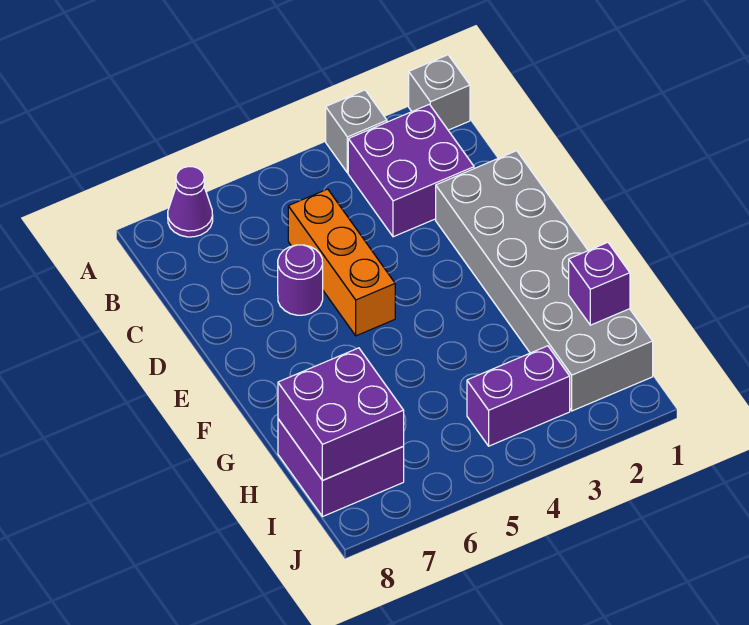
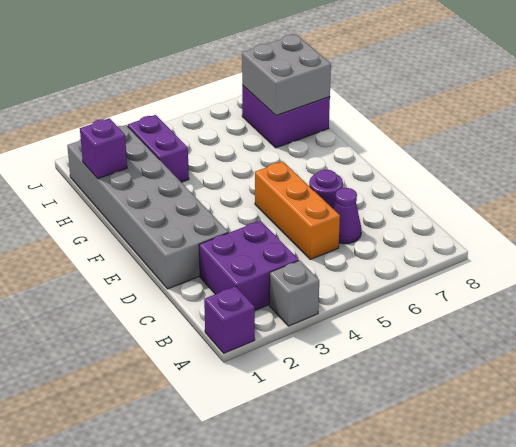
grey brick A1 level 1 -> purple brick A1 level 1
purple cone A7 level 1 -> purple cone C6 level 1
purple brick H7:I8 level 2 -> grey brick H7:I8 level 2
purple brick I3:I4 level 1 -> purple brick H3:I3 level 1

